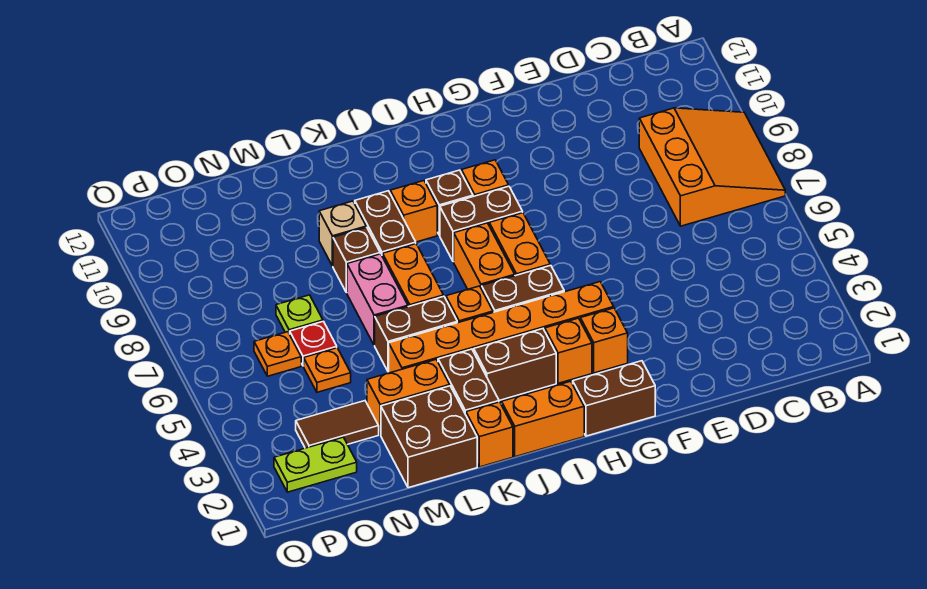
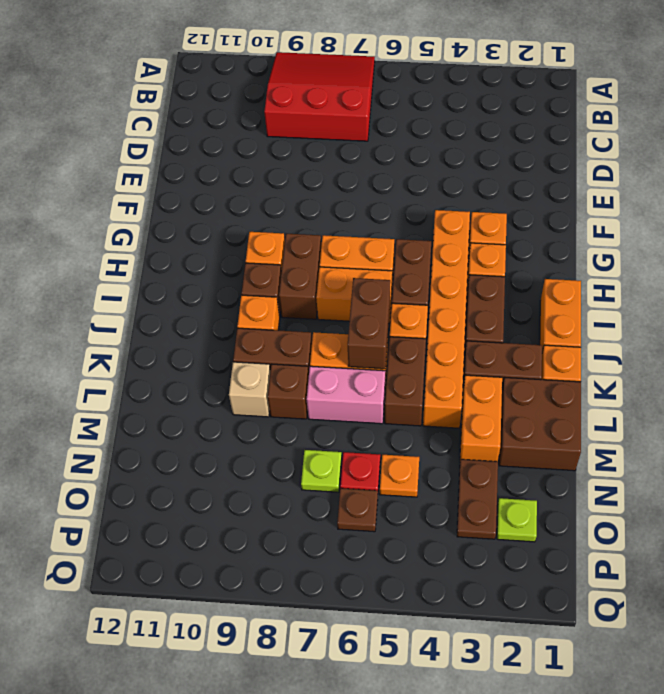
orange slope A7:C9 level 1 top C -> red slope A7:C9 level 1 top C
brown brick G1:H1 level 1 -> brown brick J6:K6 level 2
brown tile N3:O3 level 1 -> brown plate N3:O3 level 1
lime plate O2:P2 level 1 -> lime plate O2 level 1
orange plate O6 level 1 -> brown plate O6 level 1

